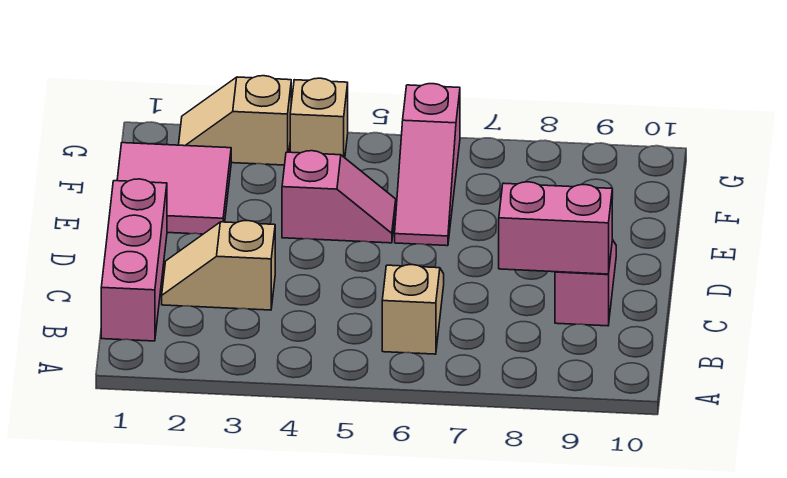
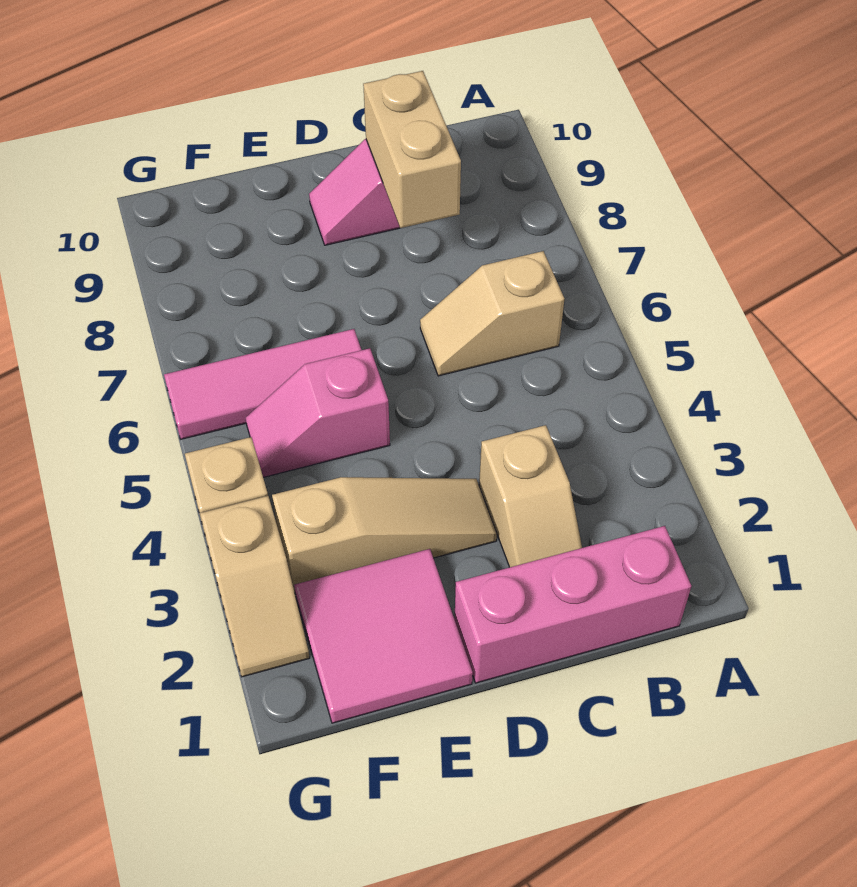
pink brick C8:C9 level 2 -> tan brick C8:C9 level 2
none -> tan slope D3:F3 level 1 top F
pink slope E4:E5 level 1 top 4 -> pink slope E5:F5 level 1 top E
pink slope E6:G6 level 1 top G -> pink tile E6:G6 level 1

